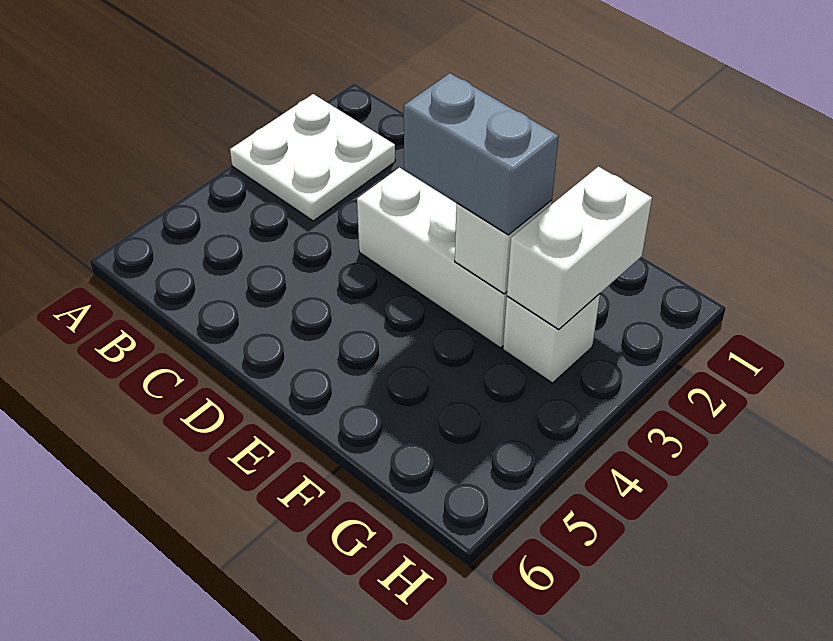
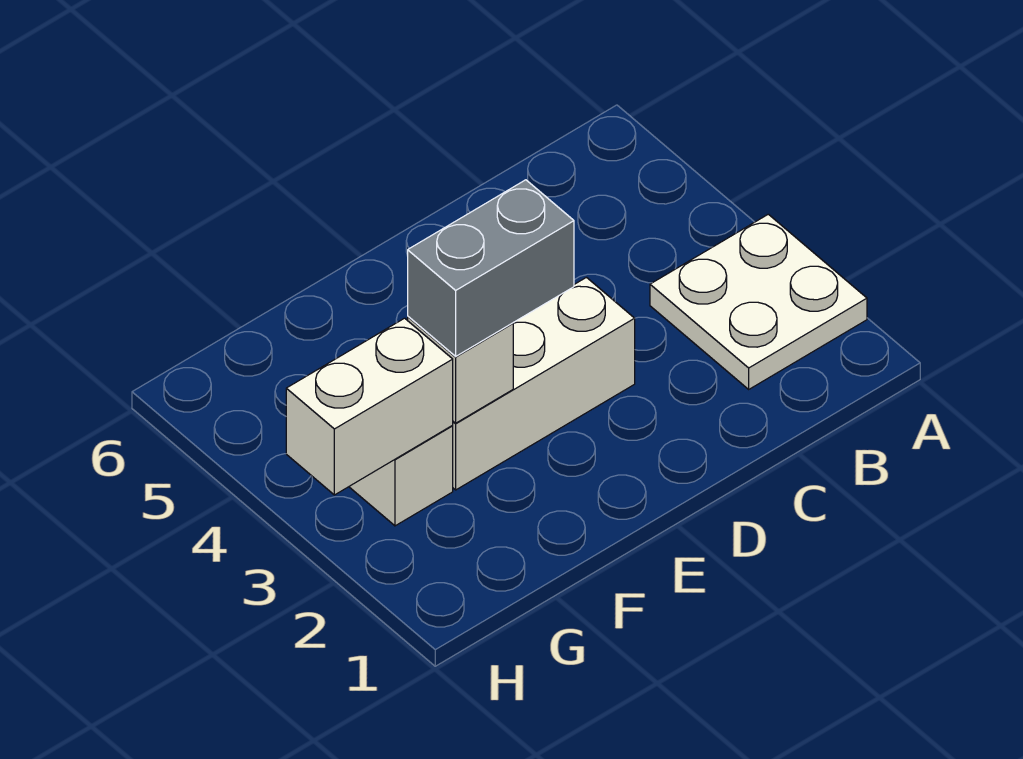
white brick G2:G3 level 2 -> white brick G3:H3 level 2

